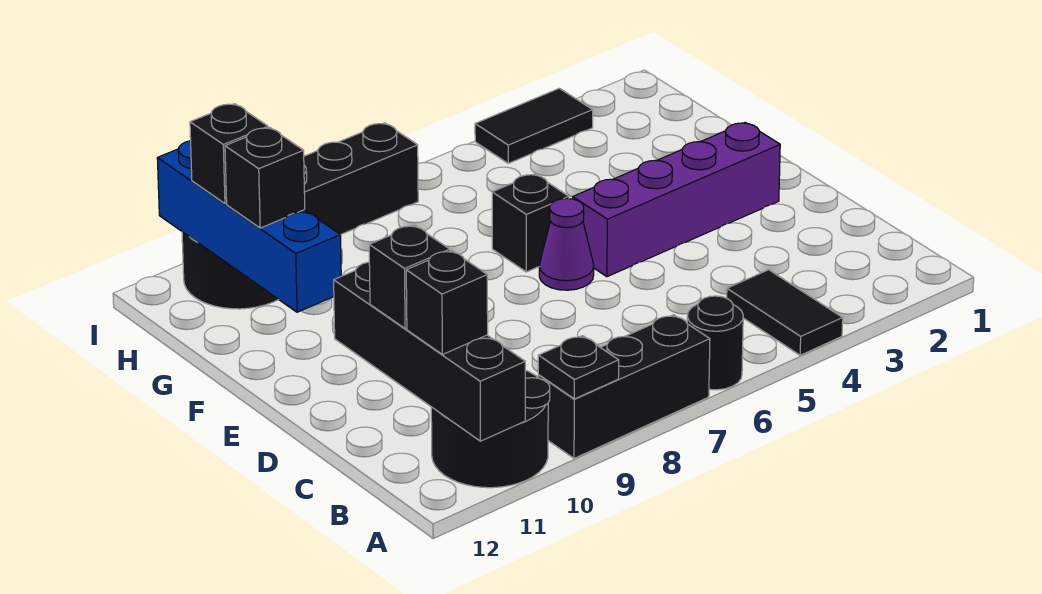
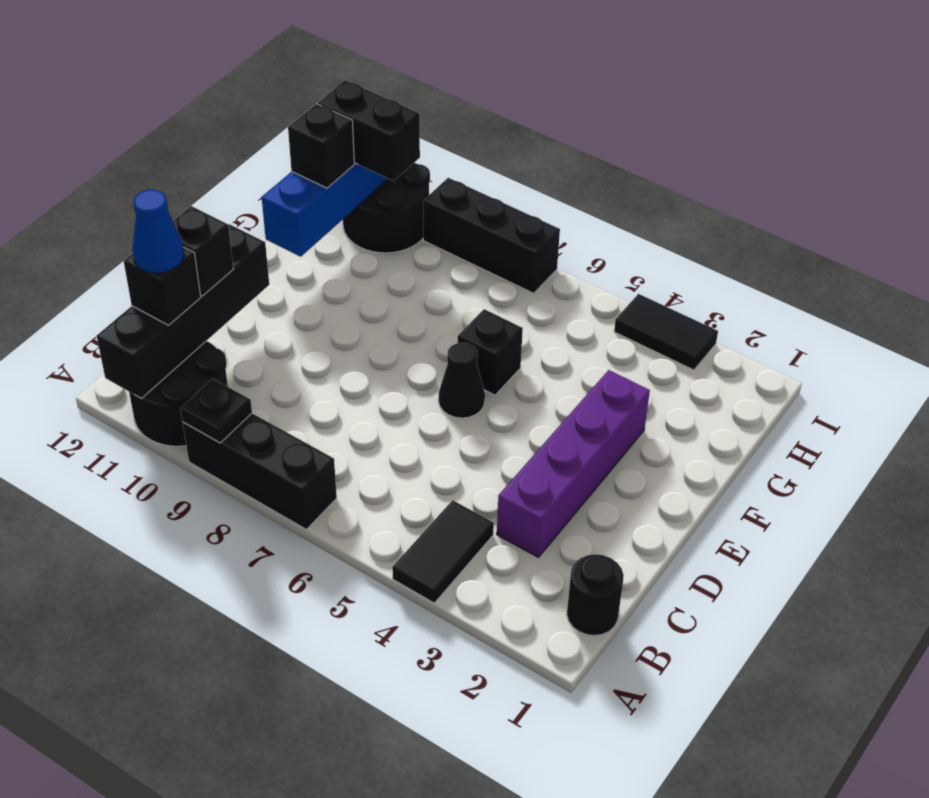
black round brick A6 level 1 -> black round brick B1 level 1
none -> blue cone B11 level 4
purple brick E2:E5 level 1 -> purple brick C3:F3 level 1
purple cone E6 level 1 -> black cone E6 level 1
black brick H11 level 3 -> black brick H10:H11 level 3

